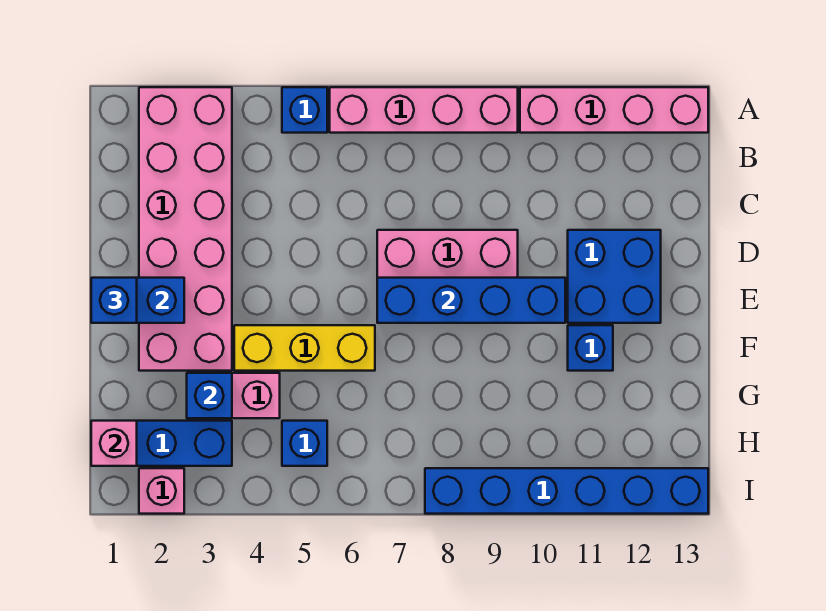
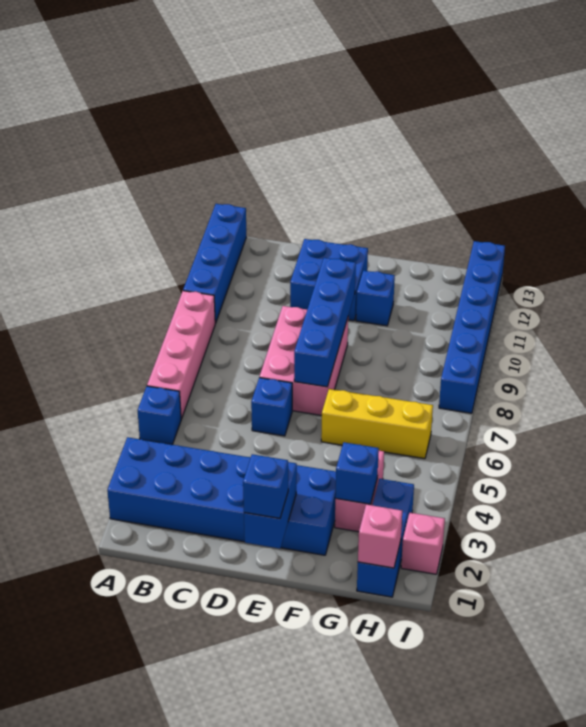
pink brick A2:F3 level 1 -> blue brick A2:F3 level 1
pink brick A10:A13 level 1 -> blue brick A10:A13 level 1
yellow brick F4:F6 level 1 -> yellow brick F6:H6 level 1
blue brick H5 level 1 -> blue brick D6 level 1

